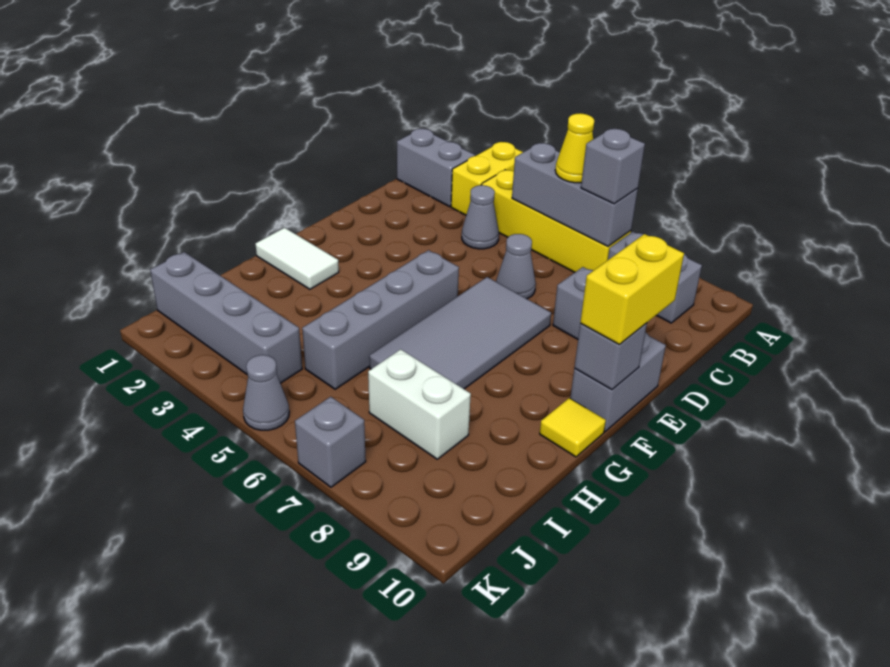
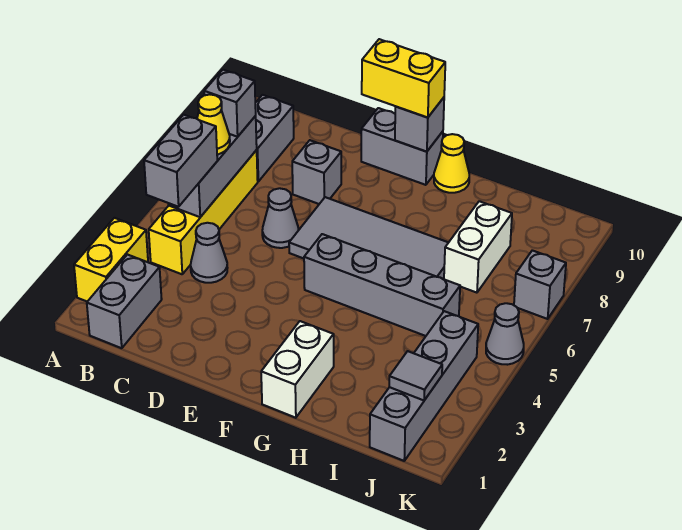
yellow brick A3:B3 level 1 -> yellow brick A2:A3 level 1
none -> grey brick B4:B5 level 3
white tile G1:G2 level 1 -> white brick G1:G2 level 1
yellow tile G10 level 1 -> yellow cone G10 level 1
none -> grey tile J2 level 2

